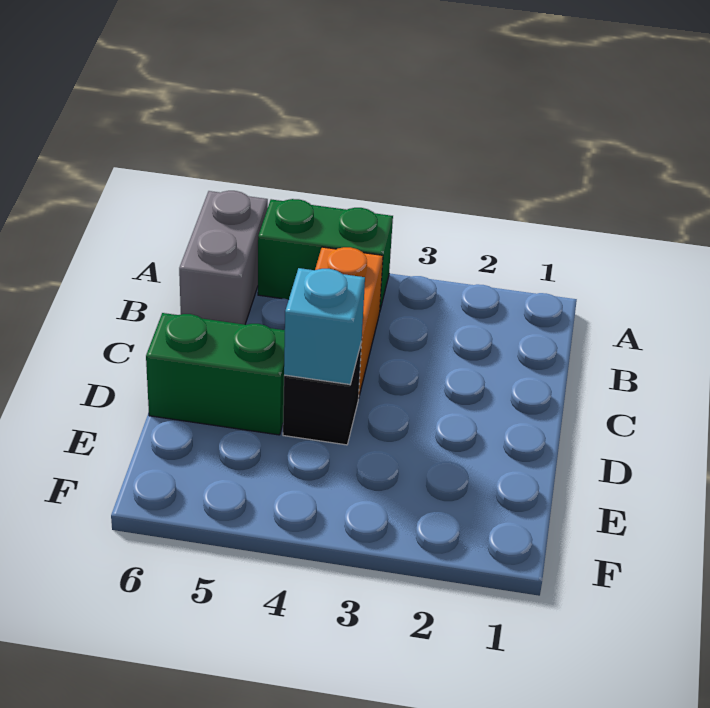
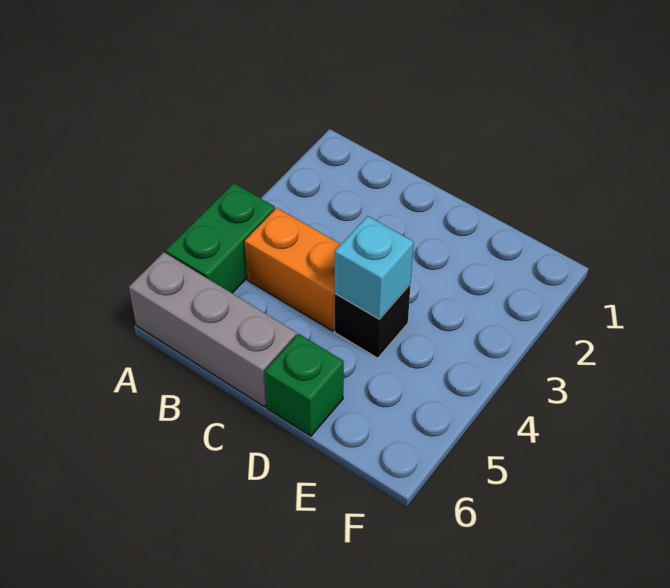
grey brick A6:B6 level 1 -> grey brick A6:C6 level 1
green brick D5:D6 level 1 -> green brick D6 level 1

